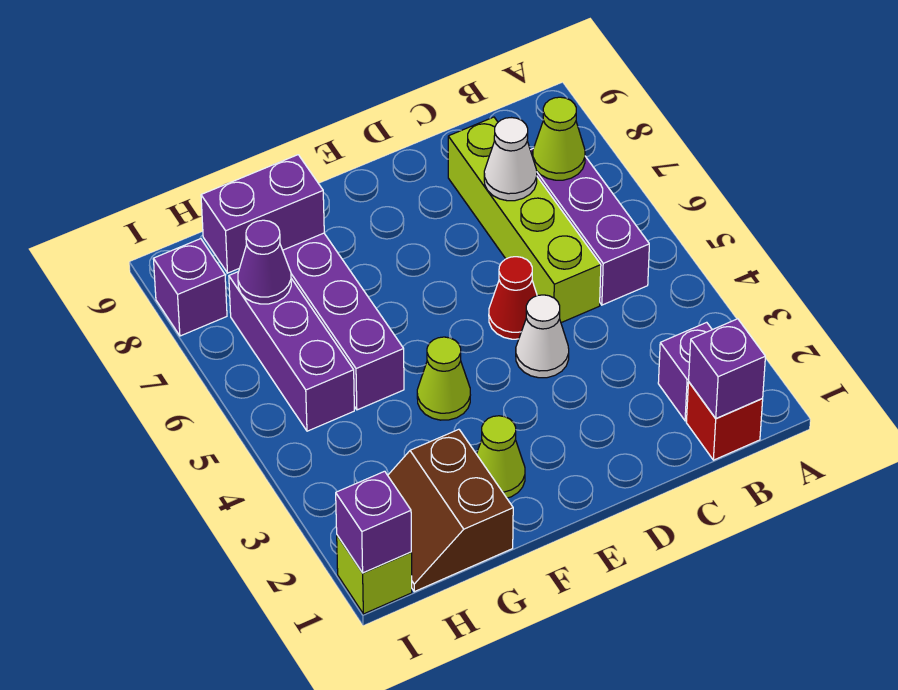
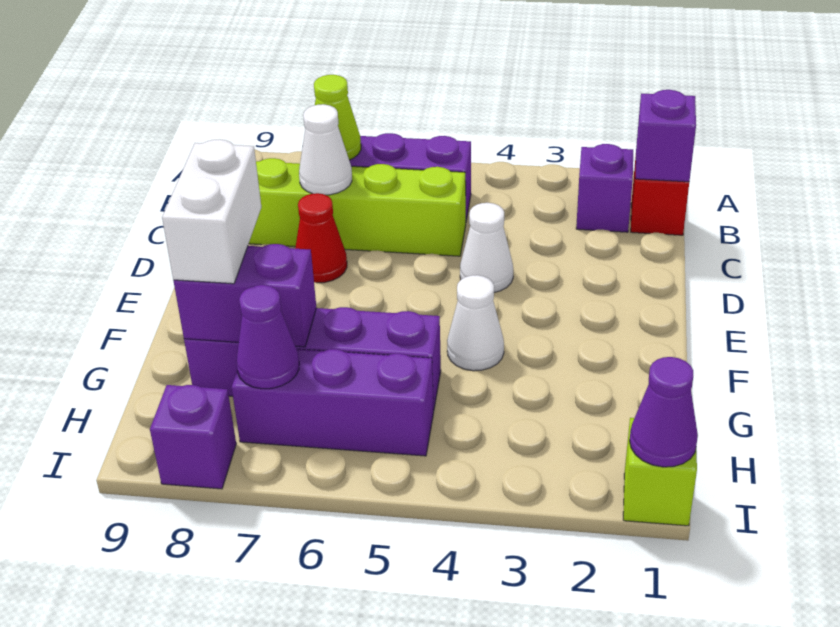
red cone D5 level 1 -> red cone D7 level 1
lime cone F2 level 1 -> none
lime cone F4 level 1 -> white cone F4 level 1
none -> white brick F8:G8 level 3
brown slope G1:H2 level 1 top G -> none
purple brick G8:H8 level 2 -> purple brick G7:G8 level 2
purple brick I1 level 2 -> purple cone I1 level 2

